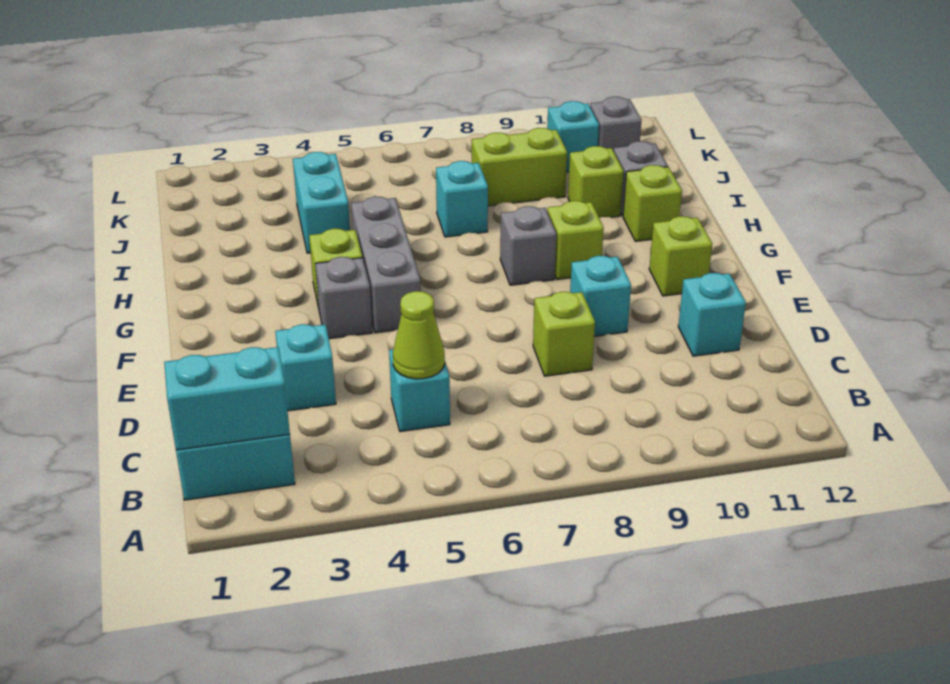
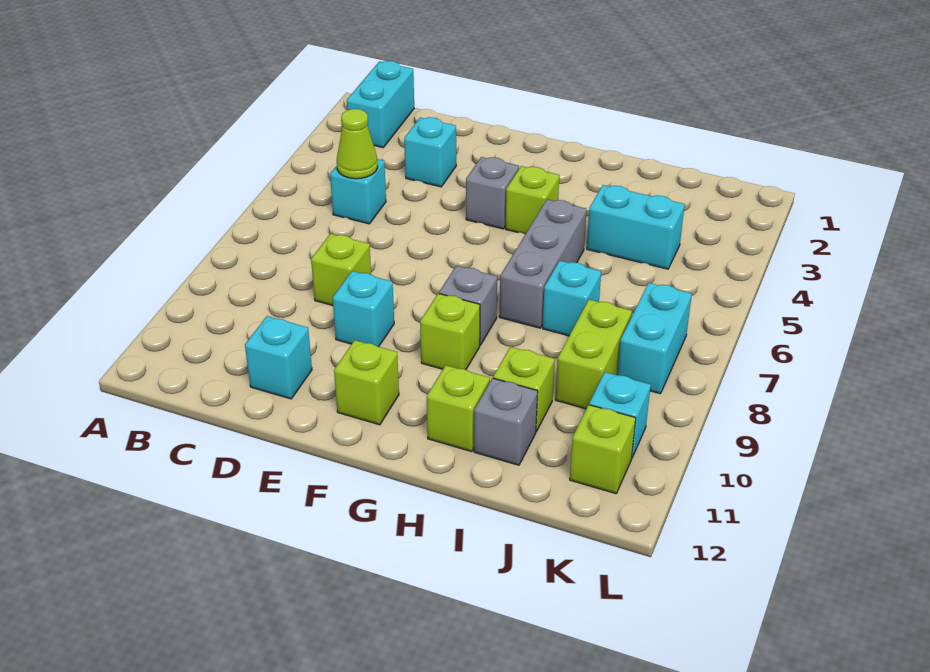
cyan brick B1:B2 level 2 -> cyan brick K7:K8 level 1
grey brick F5:H5 level 1 -> grey brick H5:H7 level 1
grey brick K11 level 1 -> lime brick K11 level 1

